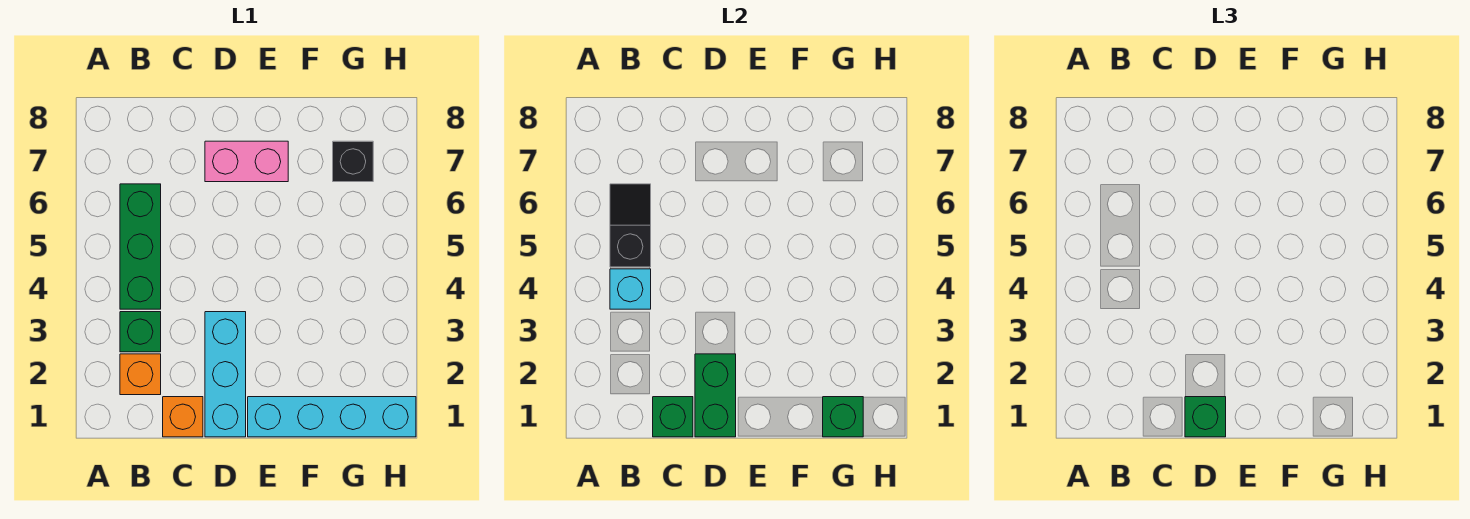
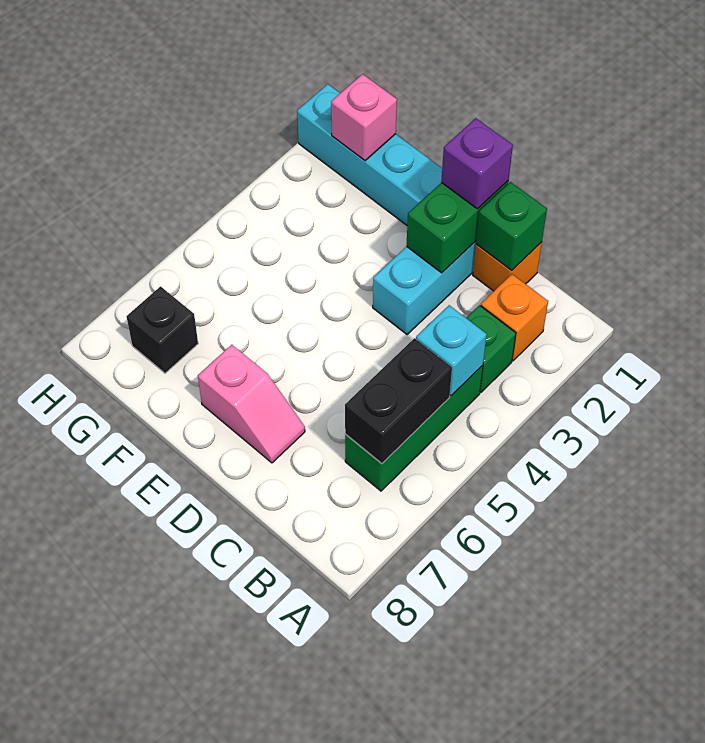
black slope B5:B6 level 2 top 5 -> black brick B5:B6 level 2
green brick D1 level 3 -> purple brick D1 level 3
pink brick D7:E7 level 1 -> pink slope D7:E7 level 1 top E
green brick G1 level 2 -> pink brick G1 level 2

